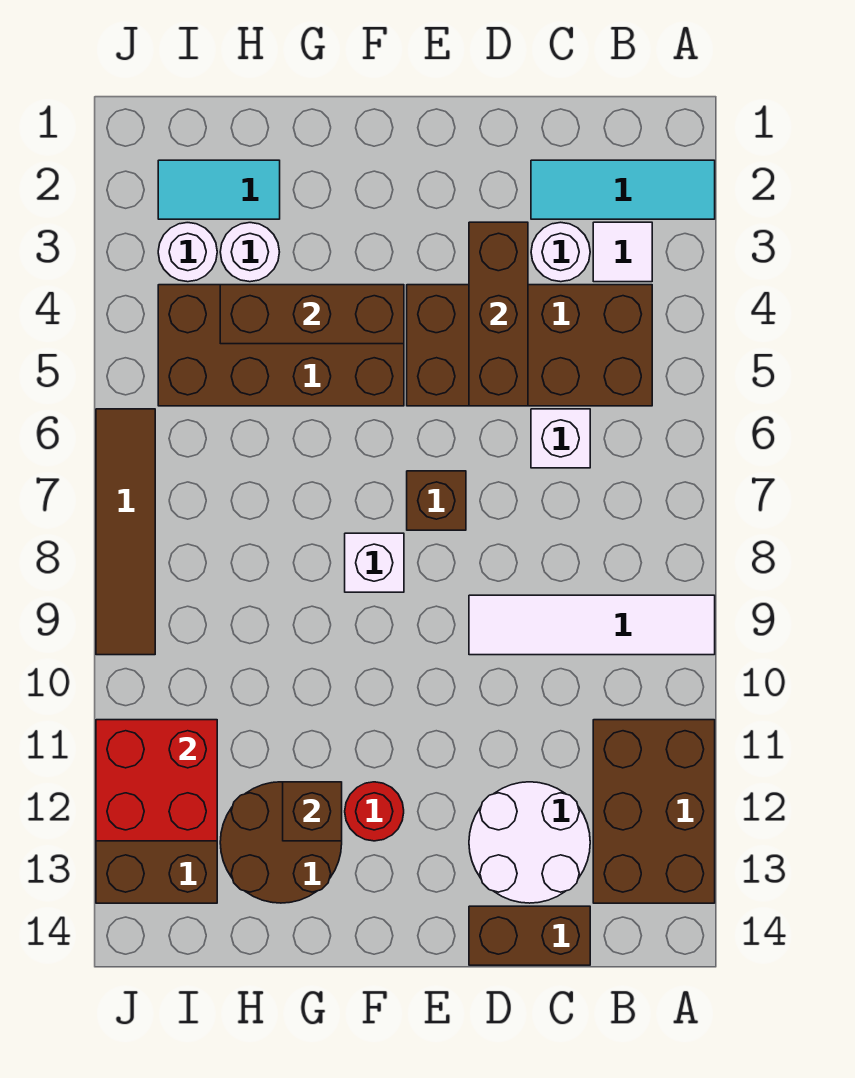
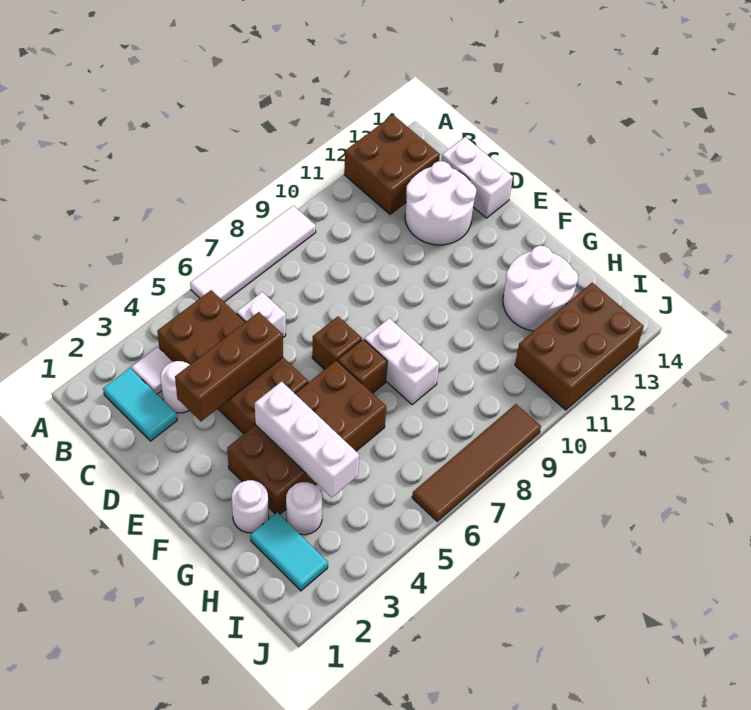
cyan tile A2:C2 level 1 -> cyan tile B2:C2 level 1
white tile A9:D9 level 1 -> white tile A6:A9 level 1
brown brick A11:B13 level 1 -> brown brick A12:B13 level 1
brown brick C14:D14 level 1 -> white brick C14:D14 level 1
brown brick F4:I5 level 1 -> brown brick F3:G6 level 1
brown brick F4:H4 level 2 -> white brick F4:H4 level 2
white brick F8 level 1 -> white brick F8:G8 level 1
red round brick F12 level 1 -> none
brown round brick G12:H13 level 1 -> white round brick G12:H13 level 1
brown brick G12 level 2 -> brown brick F7 level 1
white round brick I3 level 1 -> white round brick G2 level 1
red brick I11:J12 level 2 -> none

